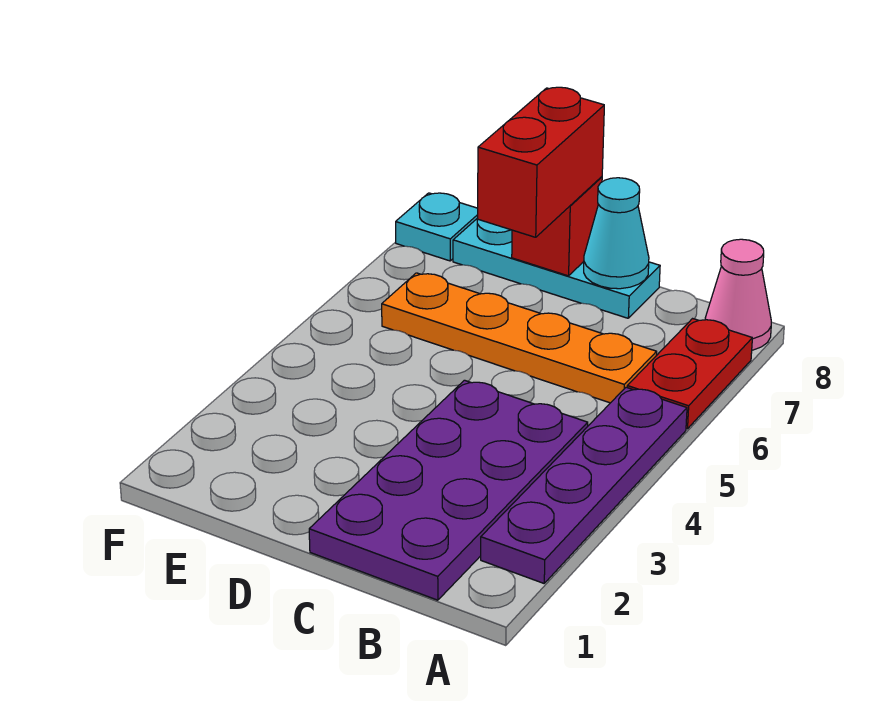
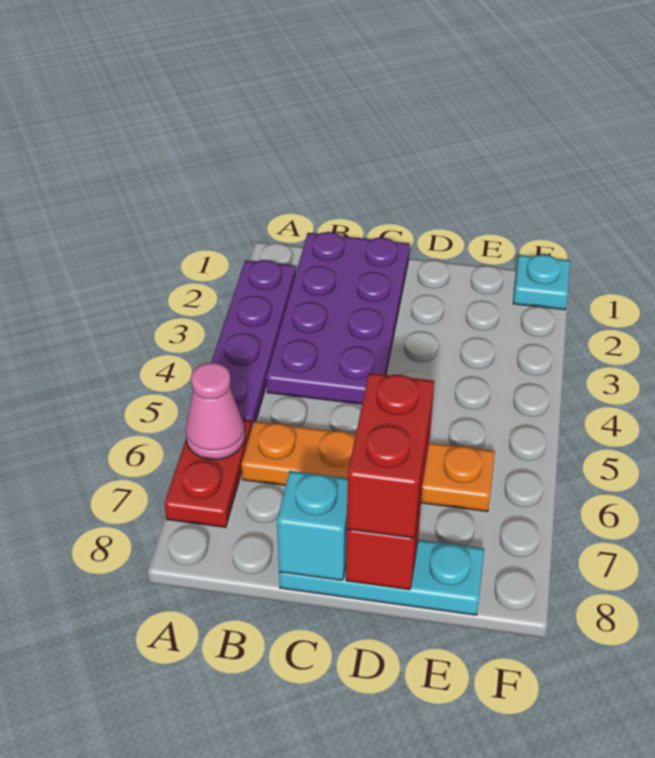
pink cone A8 level 1 -> pink cone A6 level 2
cyan cone C8 level 2 -> cyan brick C8 level 2
cyan plate F8 level 1 -> cyan plate F1 level 1

